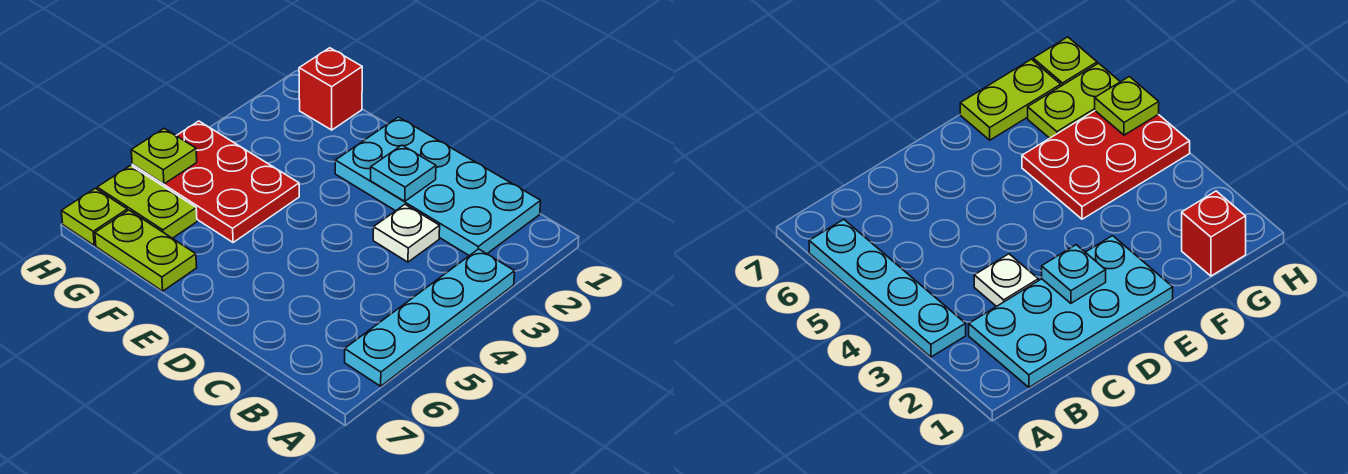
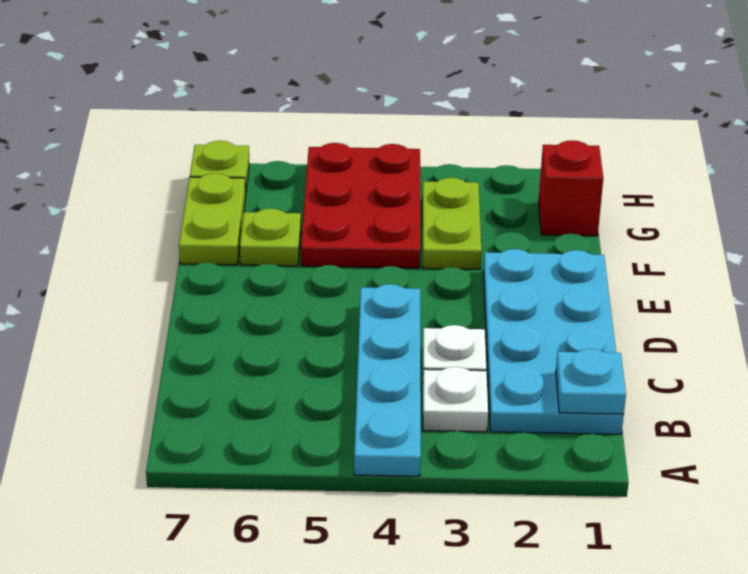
cyan plate A3:A6 level 1 -> cyan plate A4:D4 level 1
none -> white plate B3 level 1
cyan plate D2 level 2 -> cyan plate B1 level 2
lime plate G6:H6 level 1 -> lime plate F3:G3 level 1
lime plate H5 level 2 -> lime plate F6 level 1

